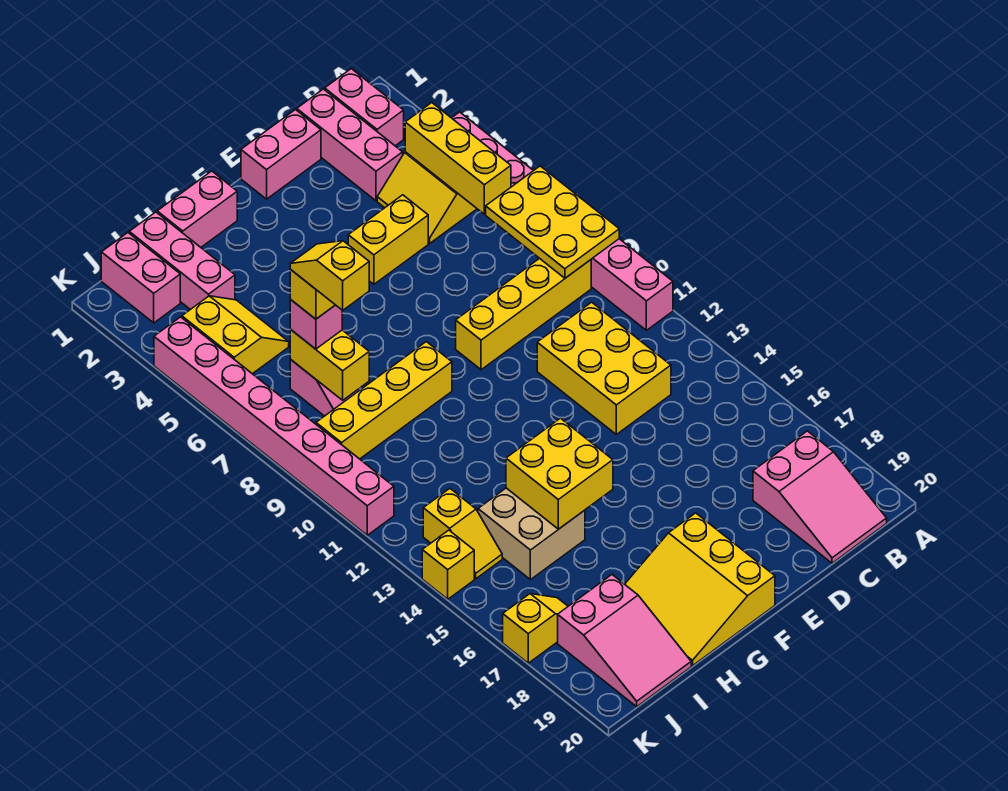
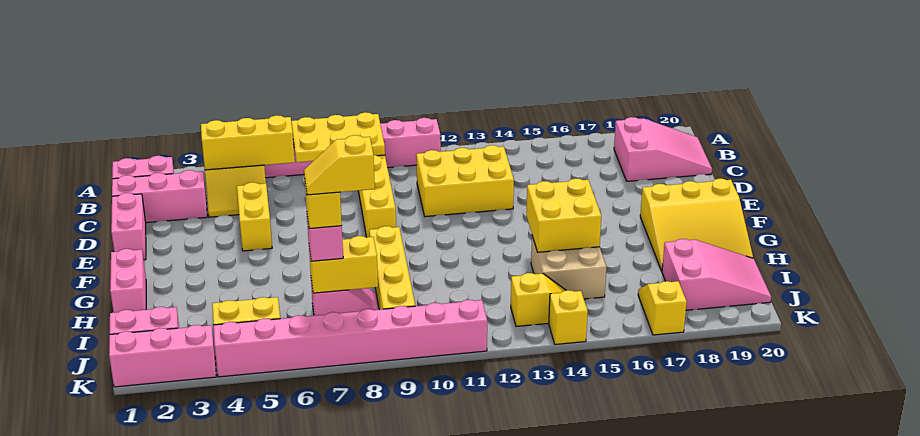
pink brick I1:I3 level 1 -> pink brick K1:K3 level 1

